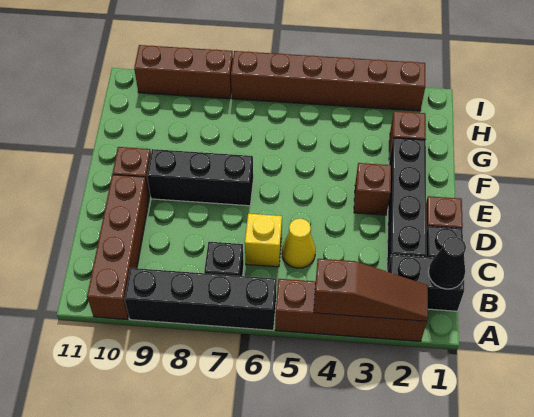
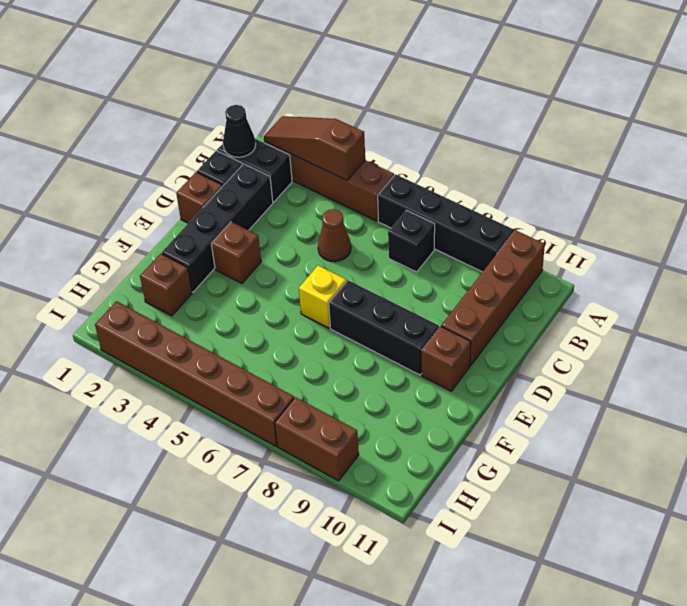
yellow cone C5 level 1 -> brown cone C5 level 1
yellow brick C6 level 1 -> yellow brick E6 level 1
brown brick I8:I10 level 1 -> brown brick I8:I9 level 1

